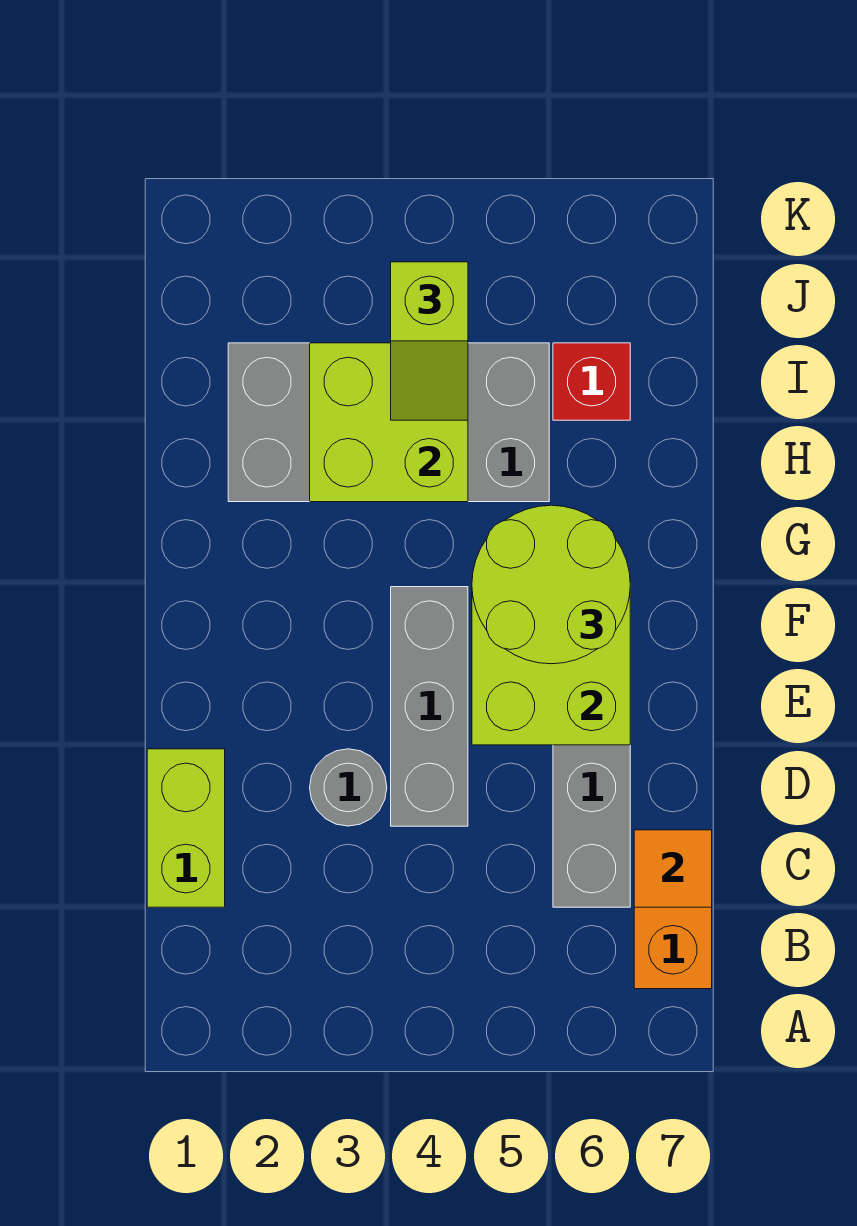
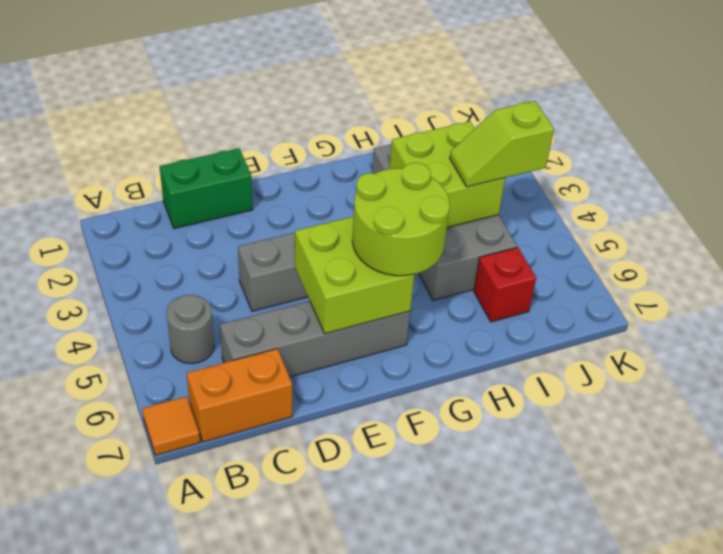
lime brick C1:D1 level 1 -> green brick C1:D1 level 1
orange tile C7 level 2 -> orange tile A7 level 1
grey round brick D3 level 1 -> grey round brick B5 level 1

